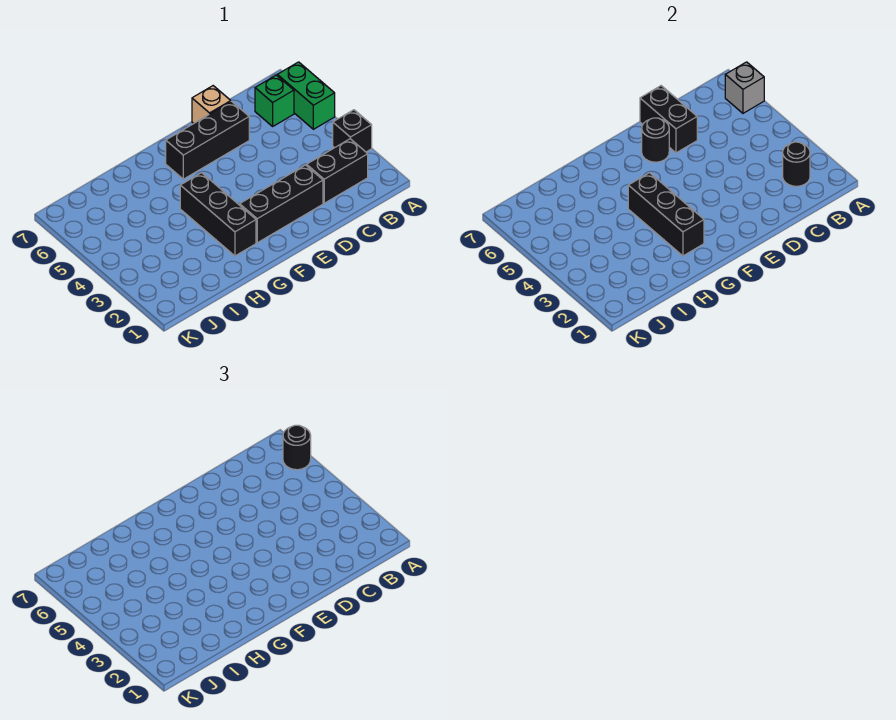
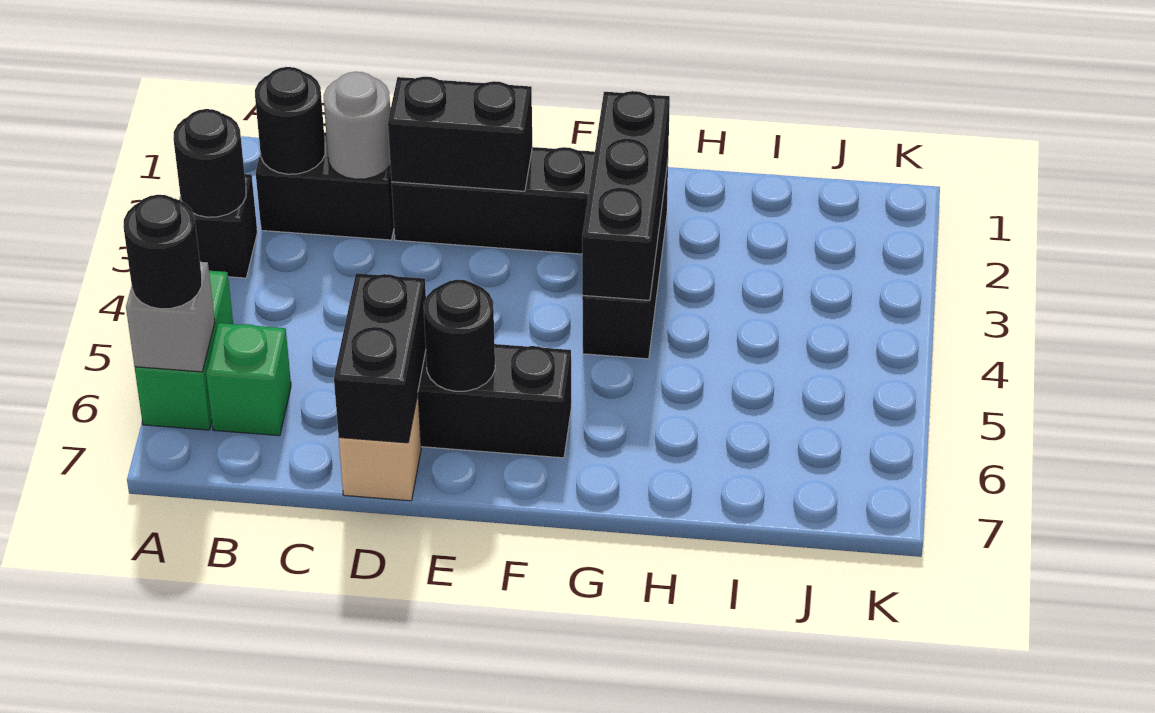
none -> black round brick A3 level 2
none -> grey round brick C2 level 2
none -> black brick D2:E2 level 2

